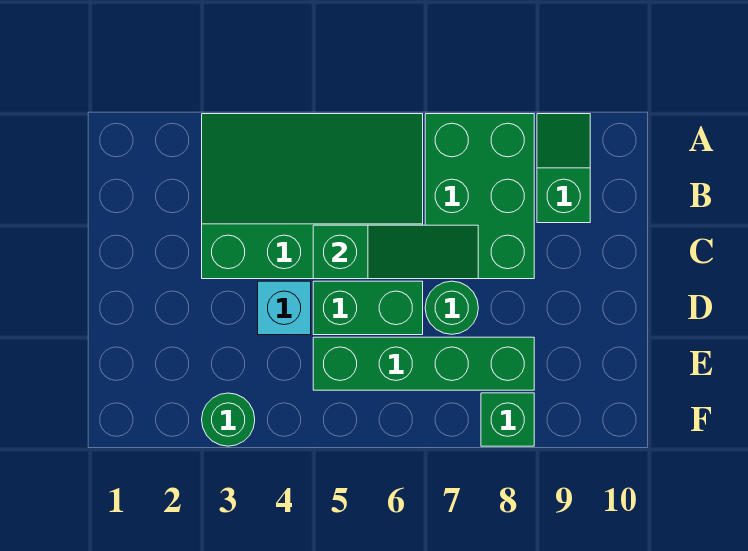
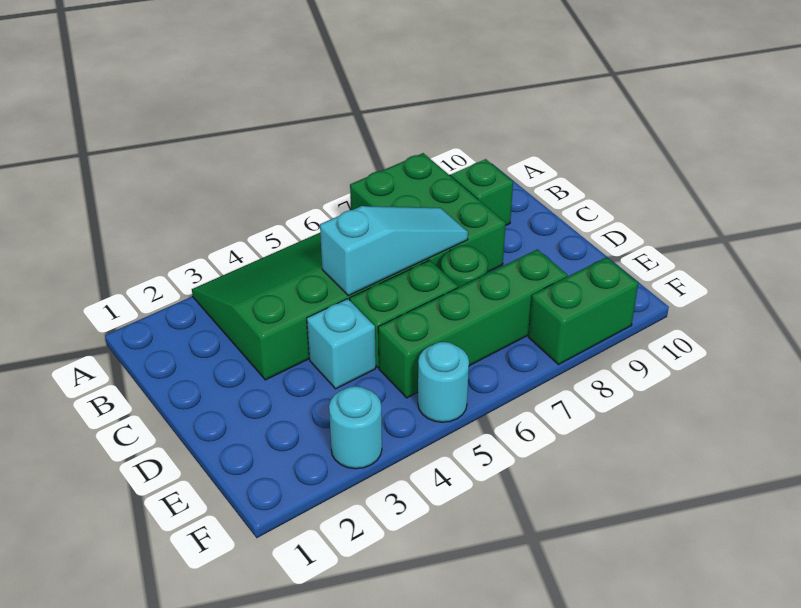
green slope C5:C7 level 2 top 5 -> cyan slope C5:C7 level 2 top 5
green round brick F3 level 1 -> cyan round brick F3 level 1
none -> cyan round brick F5 level 1
green brick F8 level 1 -> green brick F8:F9 level 1

